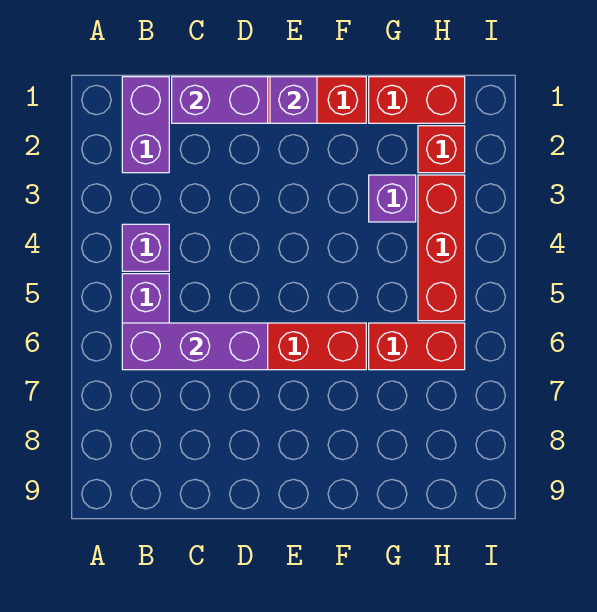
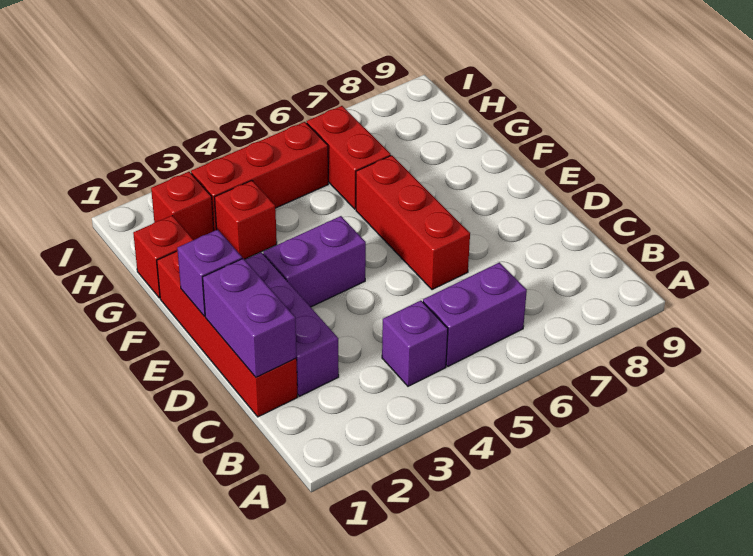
purple brick B1:B2 level 1 -> purple brick E3:E4 level 1
purple brick B6:D6 level 2 -> purple brick C2:E2 level 1
red brick G1:H1 level 1 -> red brick G1 level 1
purple brick G3 level 1 -> red brick G3 level 1

